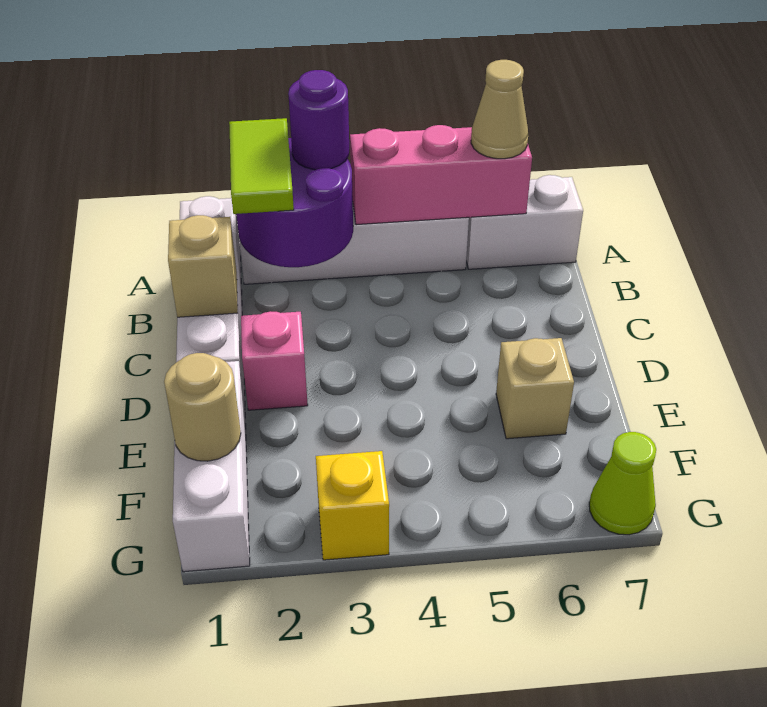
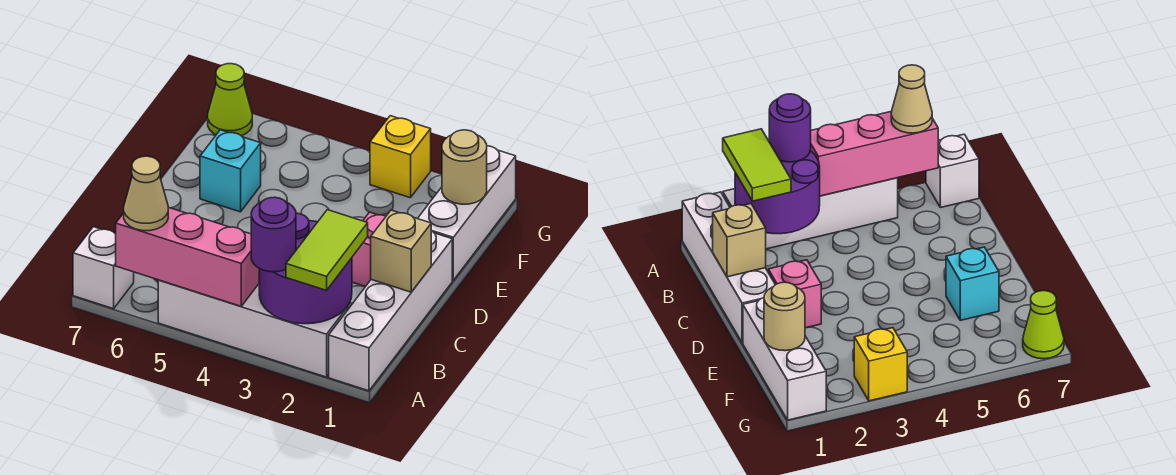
white brick A6:A7 level 1 -> white brick A7 level 1
tan brick E6 level 1 -> cyan brick E6 level 1

